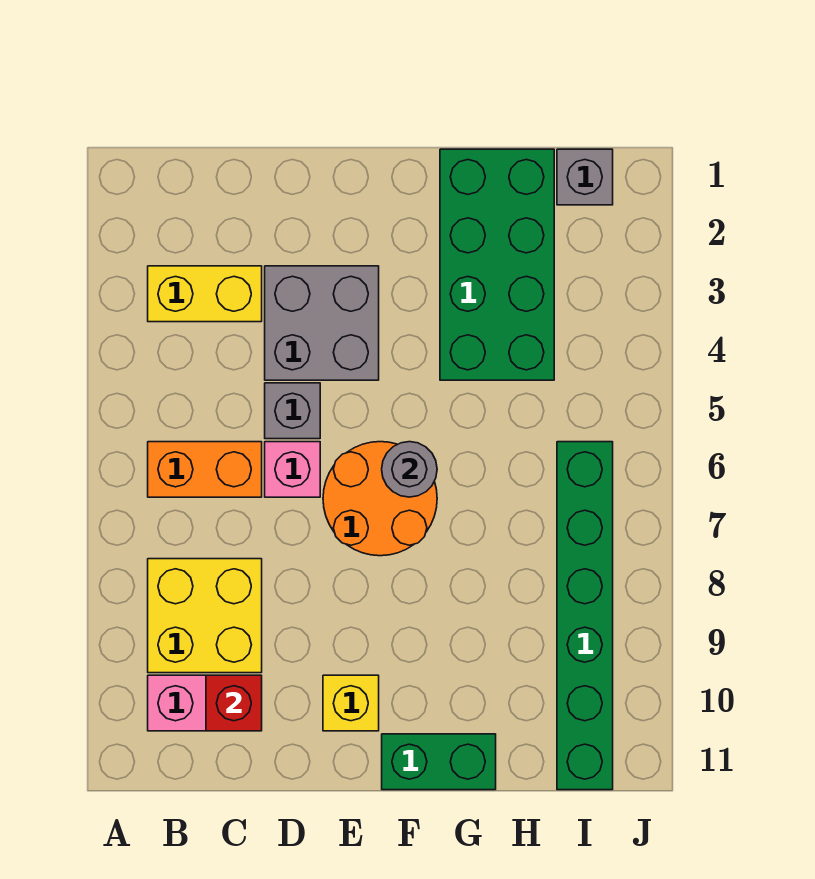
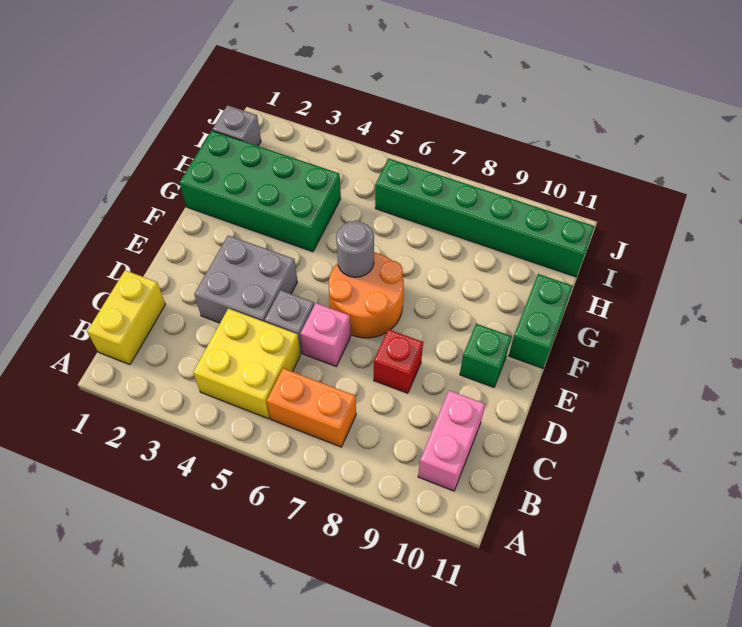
yellow brick B3:C3 level 1 -> yellow brick B1:C1 level 1
orange brick B6:C6 level 1 -> orange brick B6:B7 level 1
yellow brick B8:C9 level 1 -> yellow brick B4:C5 level 1
red brick C10 level 2 -> red brick D8 level 1
yellow brick E10 level 1 -> green brick E10 level 1

